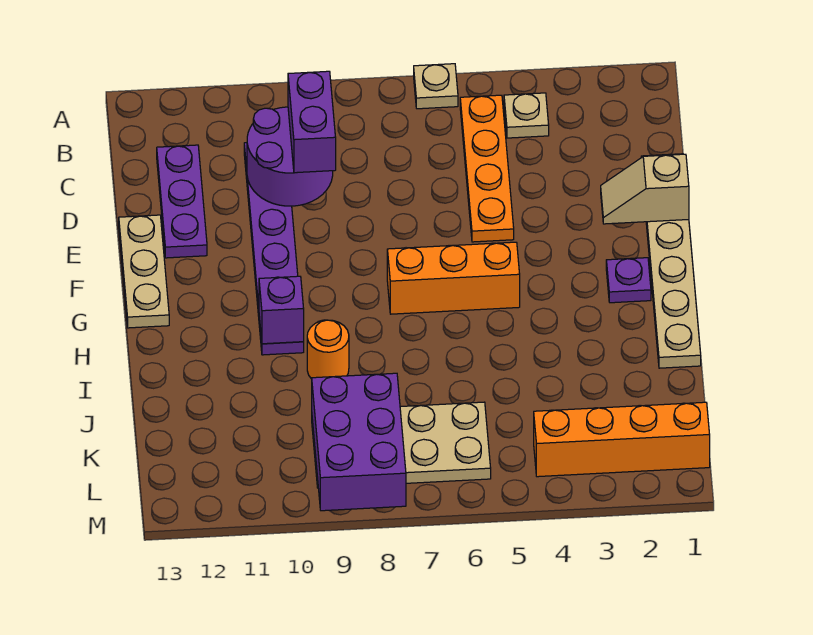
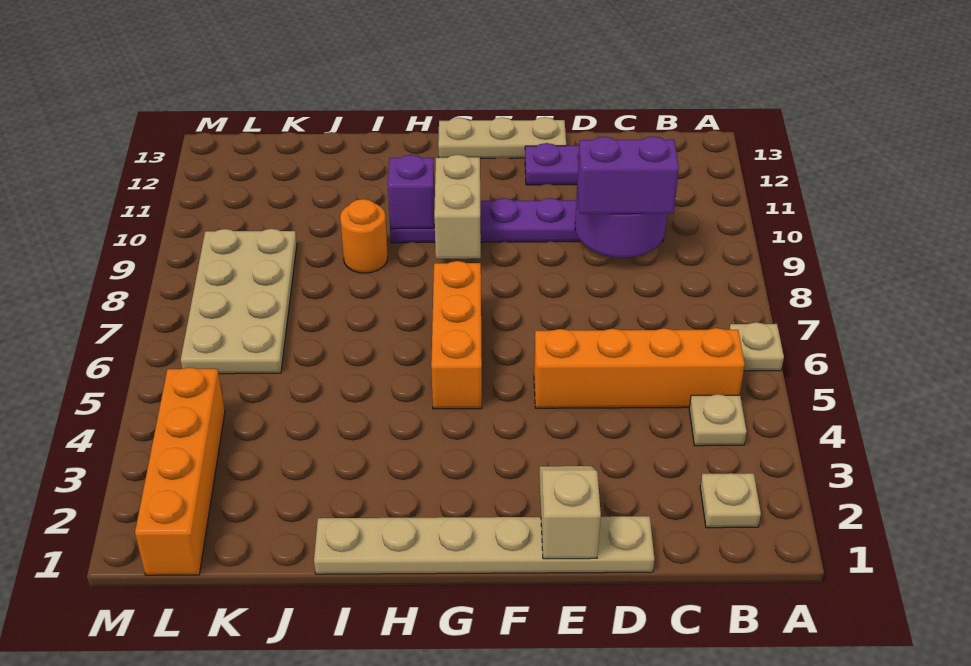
none -> tan plate B2 level 1
orange plate B5:E5 level 1 -> orange brick B5:E5 level 1
purple plate G2 level 1 -> none
none -> tan brick G9:G10 level 2
purple brick K8:M9 level 2 -> none

